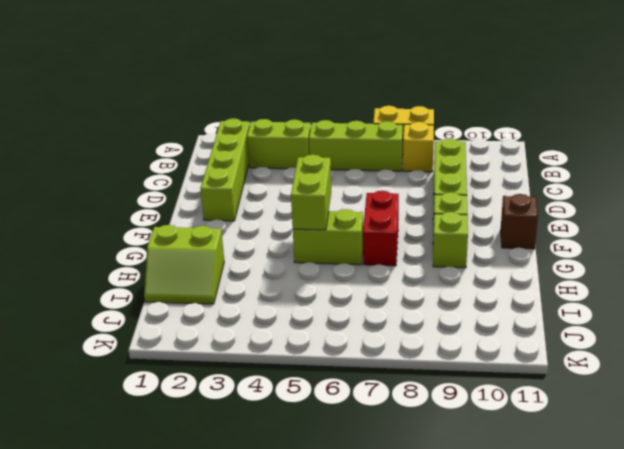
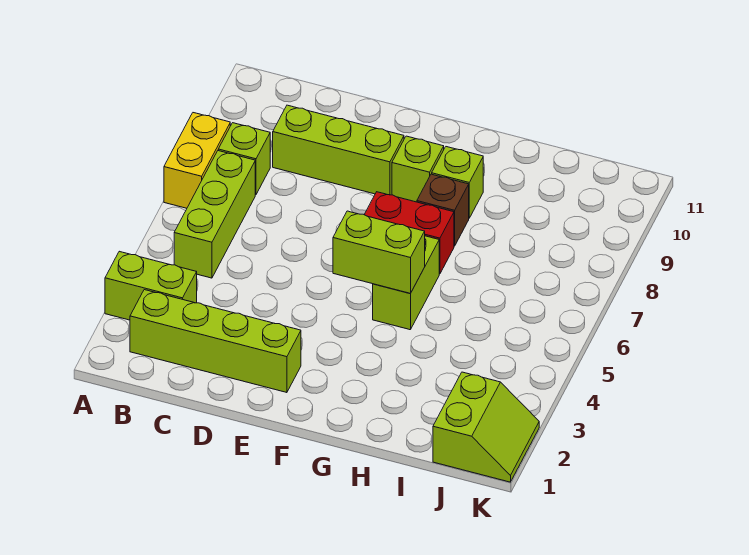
lime brick B3:B4 level 1 -> lime brick A3:B3 level 1
yellow brick B8 level 1 -> lime brick B8 level 1
brown brick F11 level 1 -> brown brick G8 level 1
lime slope H1:I2 level 1 top H -> lime slope J1:K2 level 1 top J

